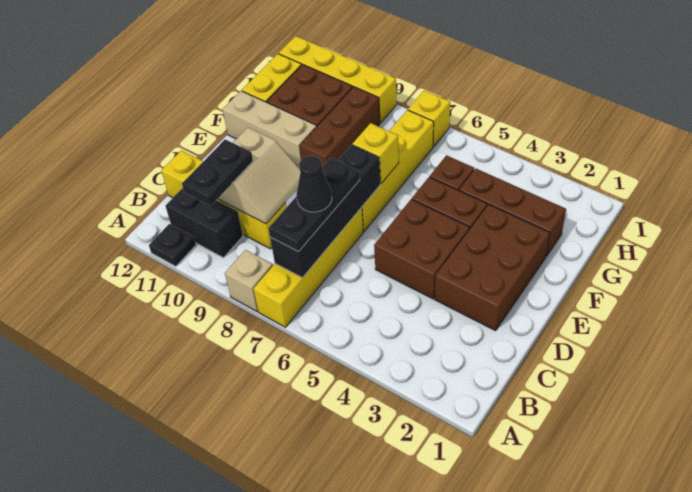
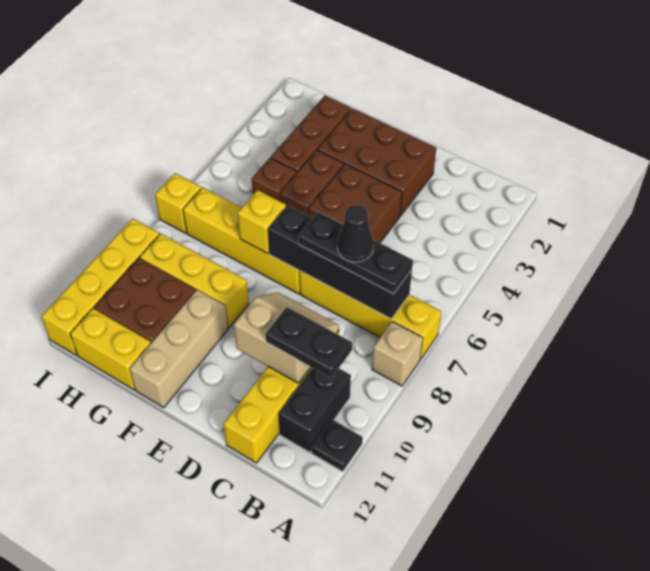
brown brick F9:H9 level 1 -> yellow brick F9:H9 level 1

